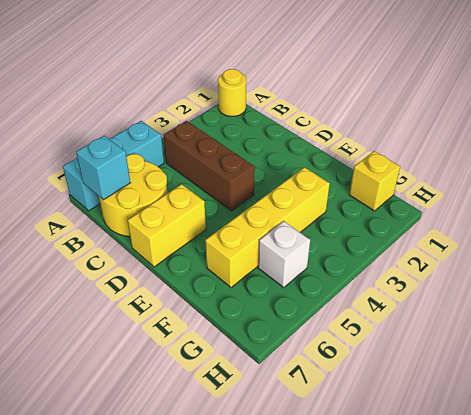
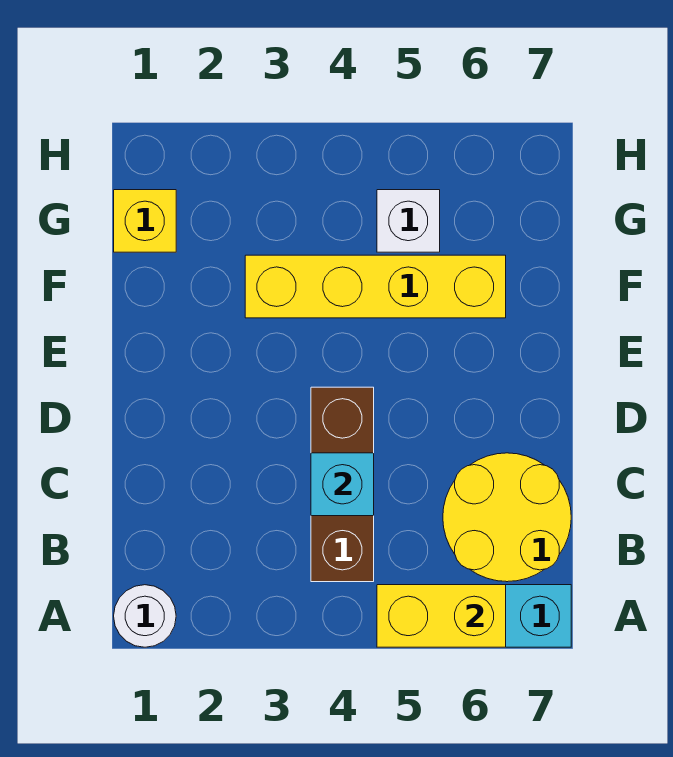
yellow round brick A1 level 1 -> white round brick A1 level 1
cyan brick B7 level 2 -> cyan brick C4 level 2
yellow brick D6:D7 level 1 -> yellow brick A5:A6 level 2

